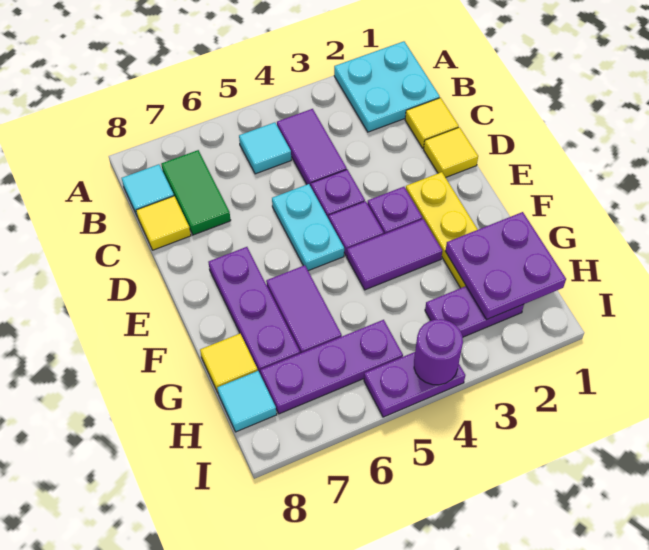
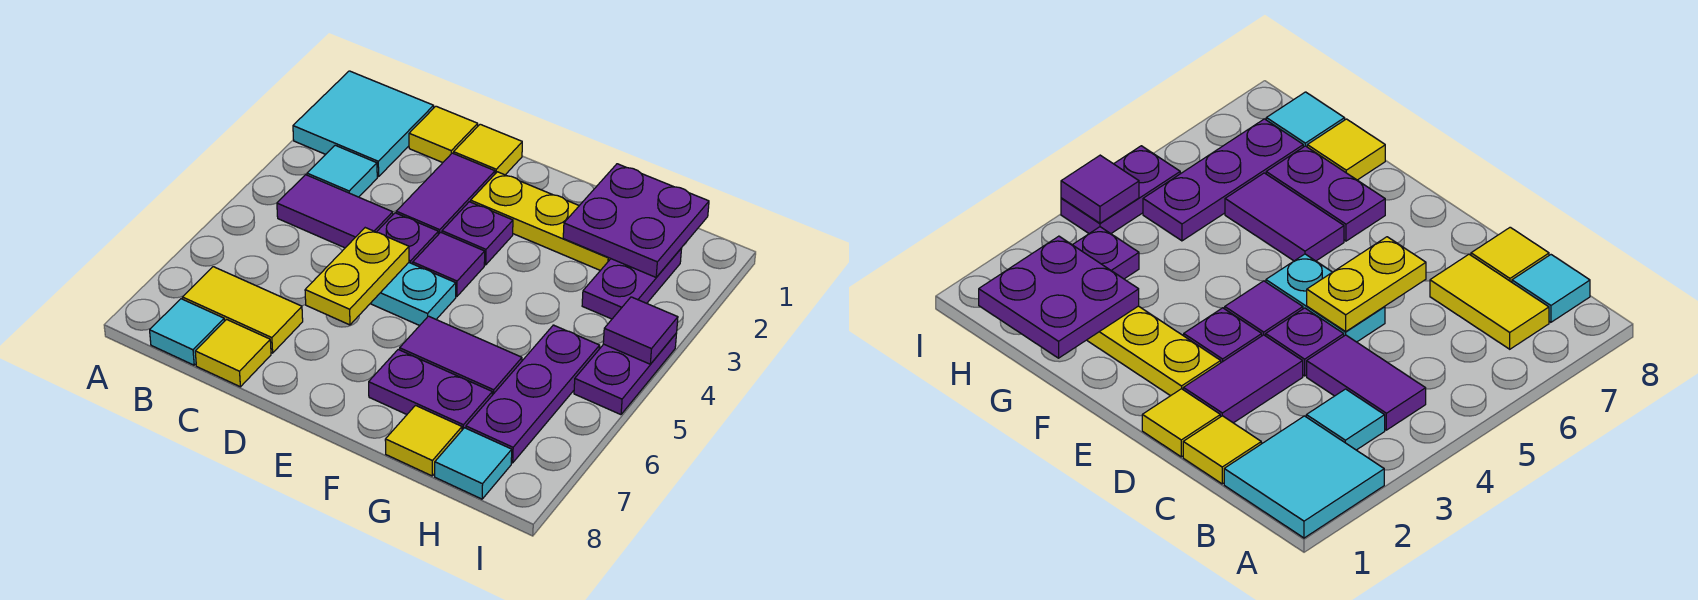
cyan plate A1:B2 level 1 -> cyan tile A1:B2 level 1
cyan tile B5 level 1 -> cyan tile B3 level 1
green tile B7:C7 level 1 -> yellow tile B7:C7 level 1
none -> yellow plate D5:D6 level 2
purple plate E7:G7 level 1 -> purple plate F7:G7 level 1
purple tile F3:F4 level 1 -> purple tile D2:D3 level 1
purple round brick I4 level 2 -> purple tile I4 level 2

